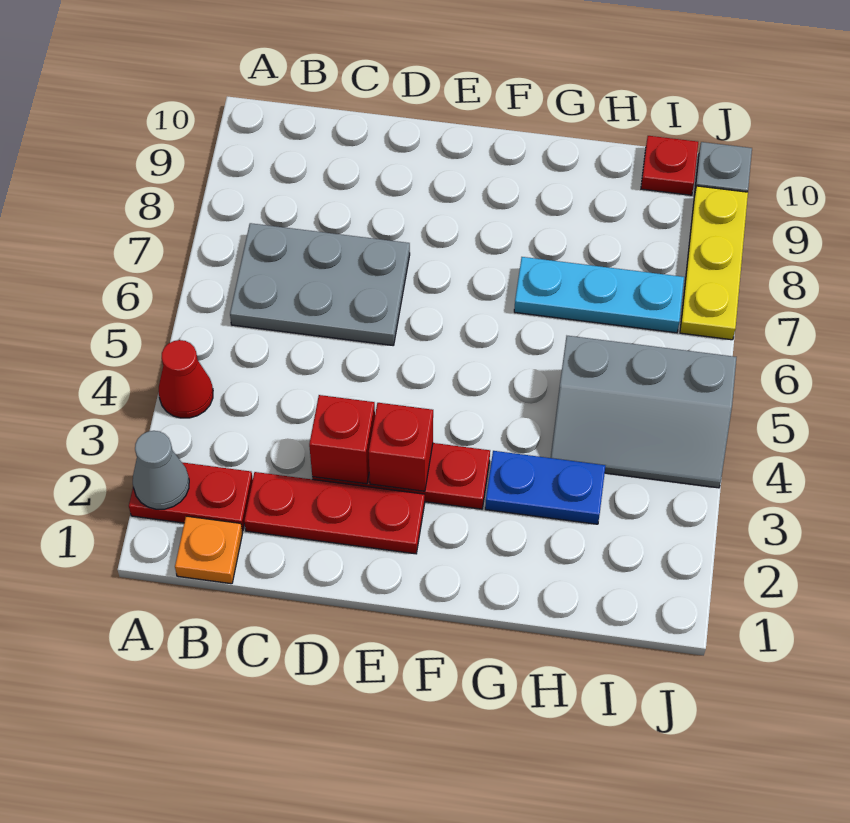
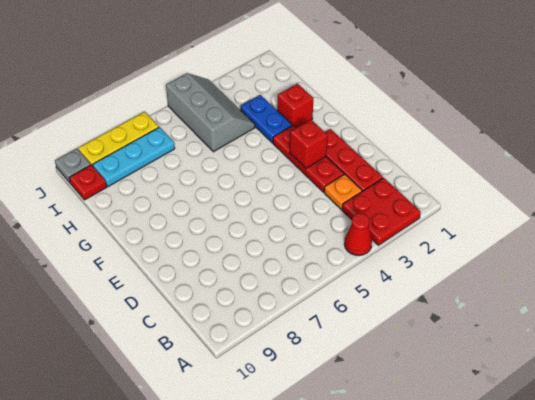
red plate A2:B2 level 1 -> red plate A2:B3 level 1
grey cone A2 level 2 -> none
orange plate B1 level 1 -> orange plate C3 level 1
grey plate B6:D7 level 1 -> none
red brick D3 level 2 -> red brick G2 level 1
cyan plate G7:I7 level 1 -> cyan plate I7:I9 level 1

